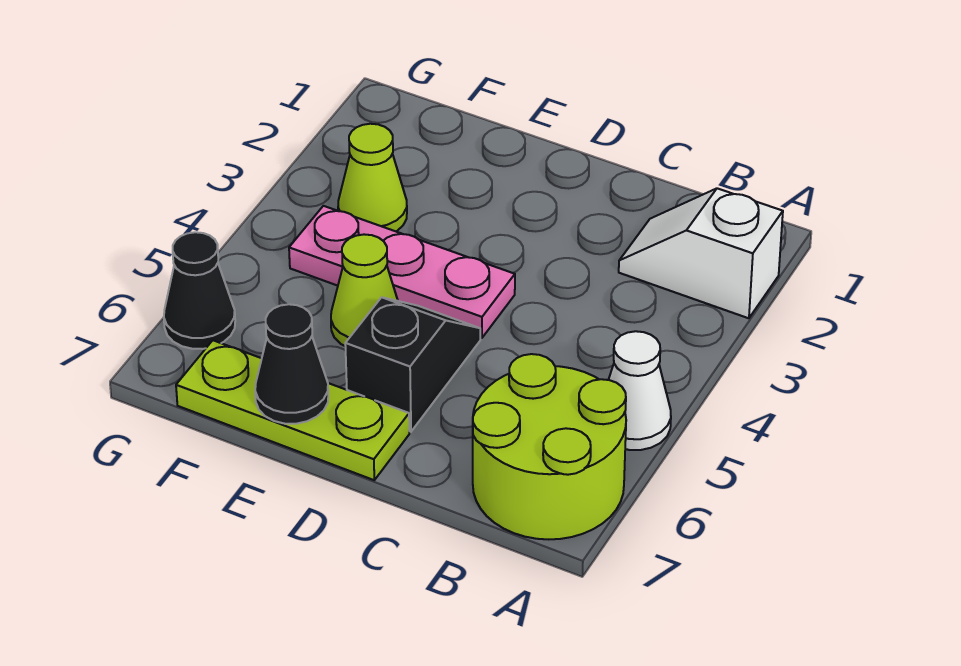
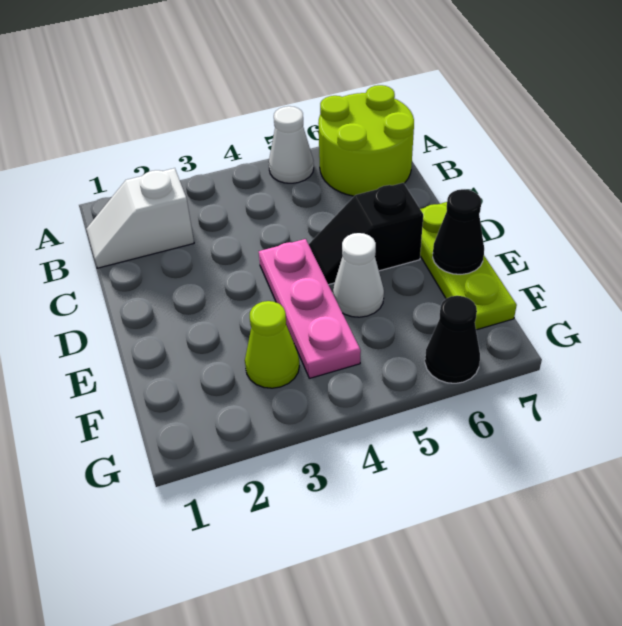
white slope A2:B2 level 1 top A -> white slope B1:B2 level 1 top 2
lime cone E5 level 1 -> white cone E5 level 1

